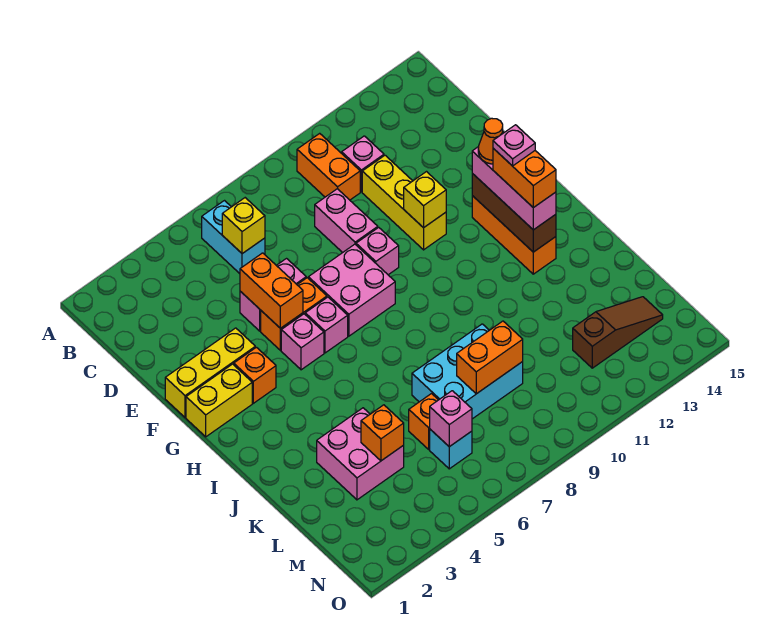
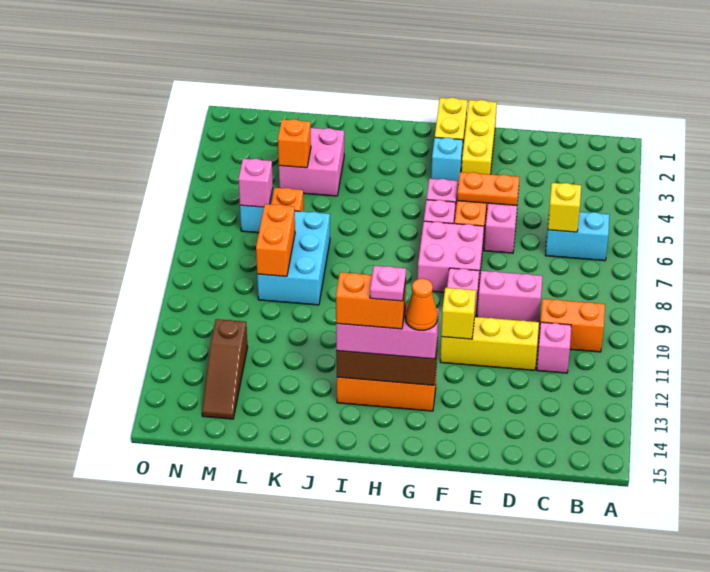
orange brick E5:F5 level 2 -> orange plate E5:F5 level 2
orange brick G3 level 1 -> cyan brick G3 level 1

